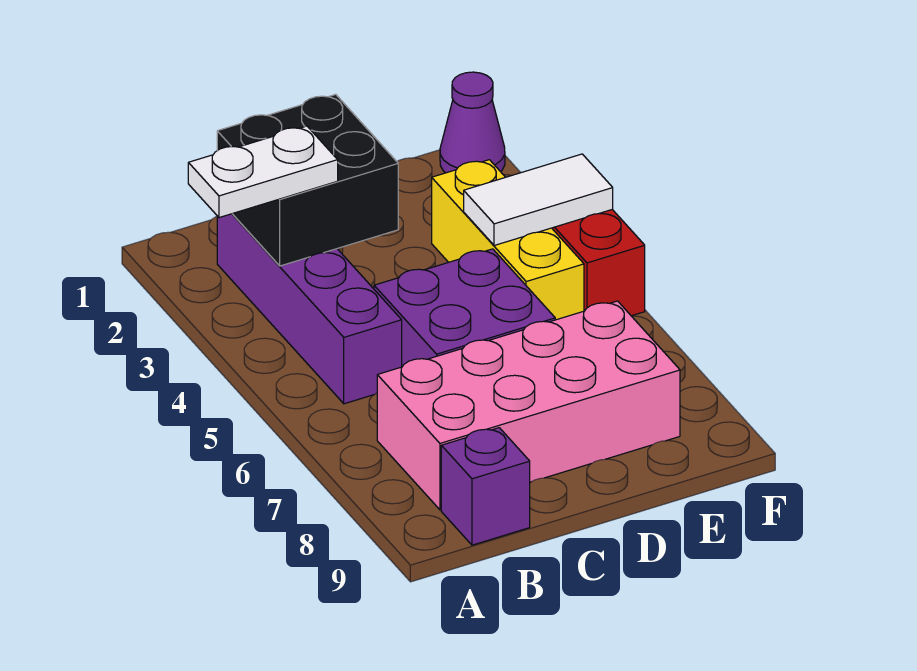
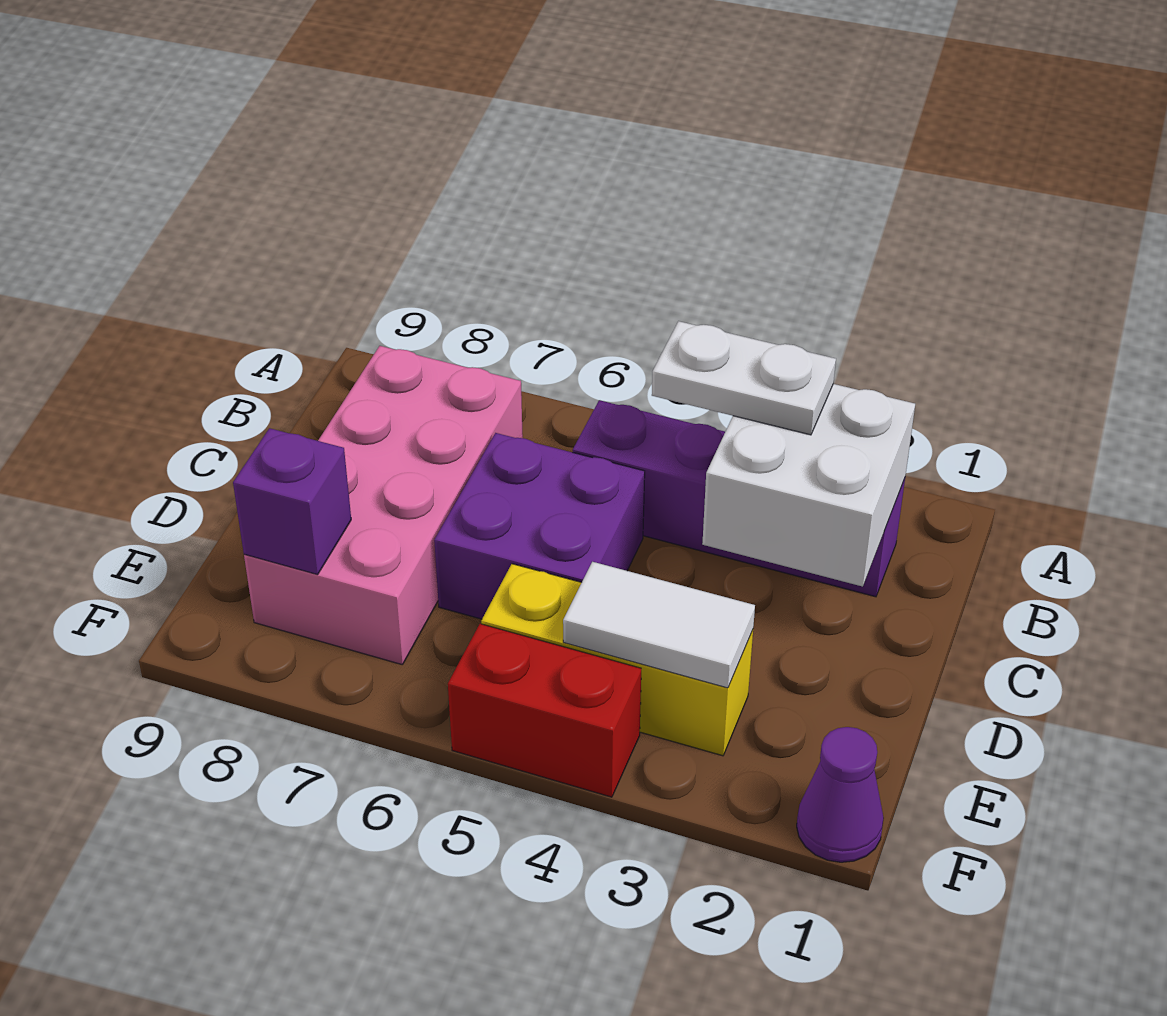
white plate A3:B3 level 3 -> white plate B3:B4 level 3
black brick B2:C3 level 2 -> white brick B2:C3 level 2
purple brick B9 level 1 -> purple brick E8 level 2
white tile E4:F4 level 2 -> white tile E3:E4 level 2

